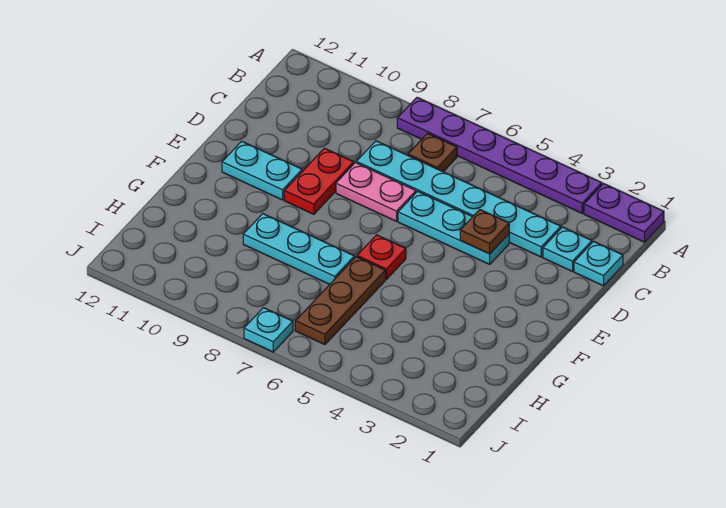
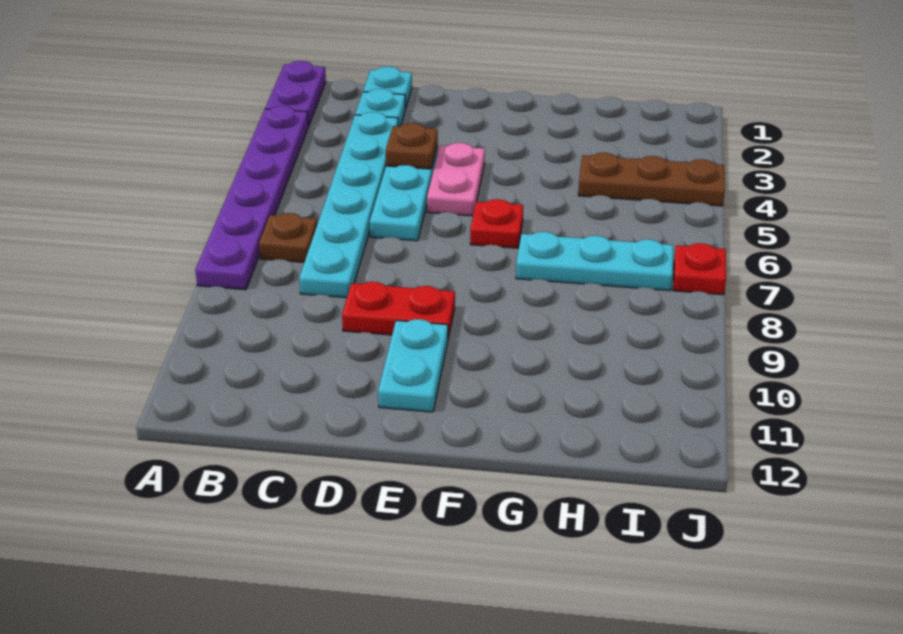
pink plate D7:D8 level 1 -> pink plate E4:E5 level 1
brown plate G6:I6 level 1 -> brown plate H4:J4 level 1
cyan plate G7:G9 level 1 -> cyan plate G7:I7 level 1
cyan plate J7 level 1 -> red plate J7 level 1

